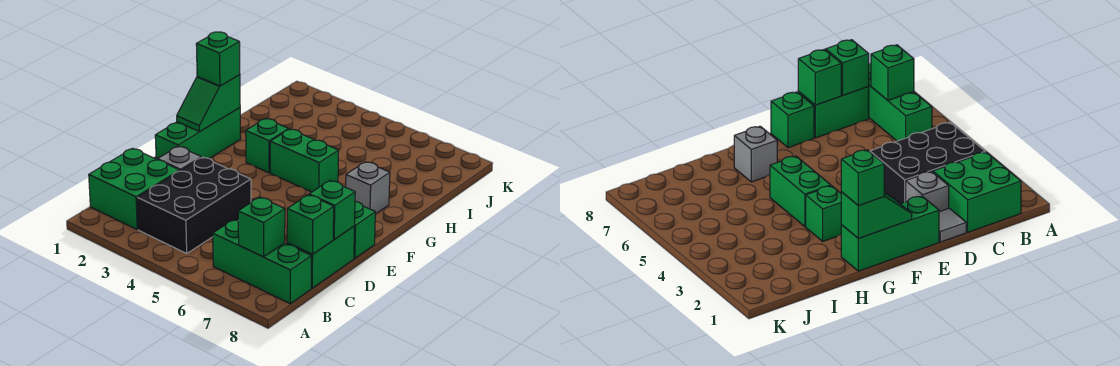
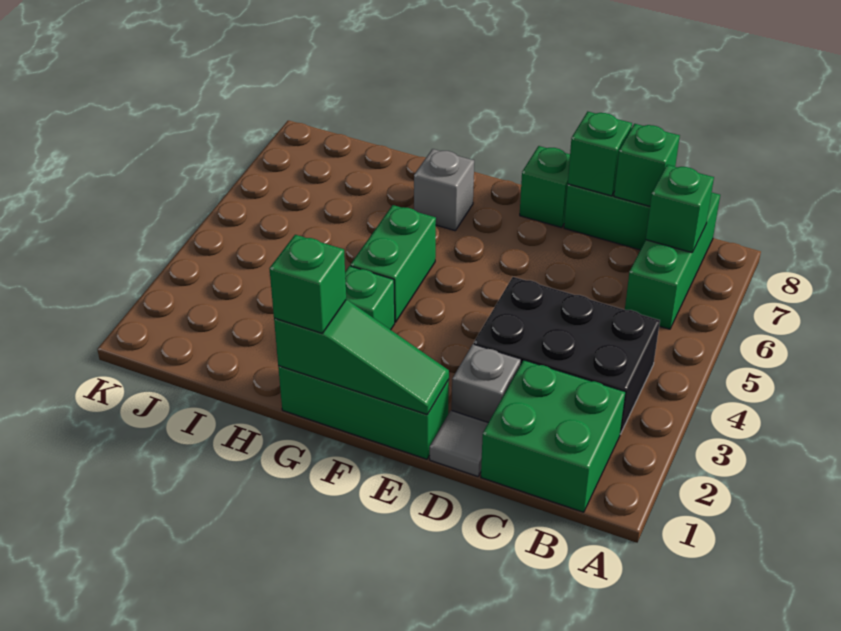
green slope F1:G1 level 2 top G -> green slope E1:G1 level 2 top G

